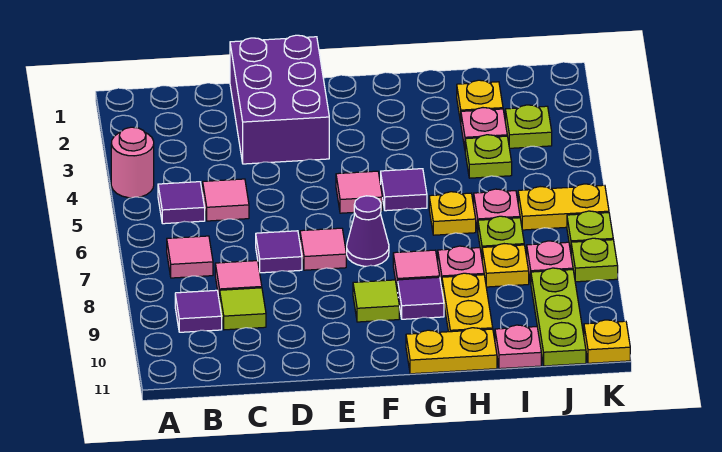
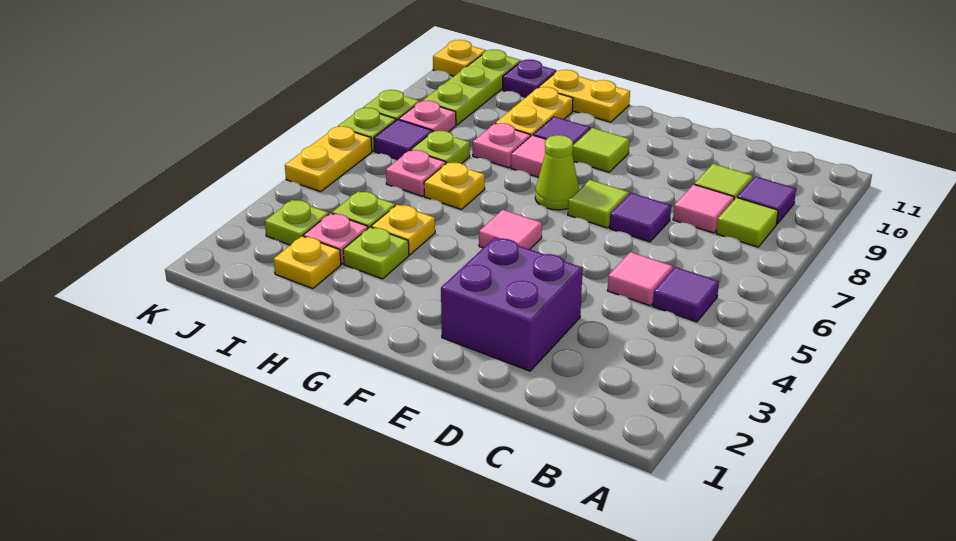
pink round brick A4 level 1 -> none
pink tile B7 level 1 -> none
none -> lime tile B8 level 1
purple brick D1:E3 level 1 -> purple brick D2:E3 level 1
pink tile E7 level 1 -> lime tile E7 level 1
purple cone F7 level 1 -> lime cone F7 level 1
purple tile G5 level 1 -> purple tile J7 level 1
none -> lime plate H3 level 1
yellow plate I8 level 1 -> yellow plate H4 level 1
pink plate I11 level 1 -> purple plate I11 level 1
yellow plate J6:K6 level 1 -> yellow plate K5:K6 level 1

